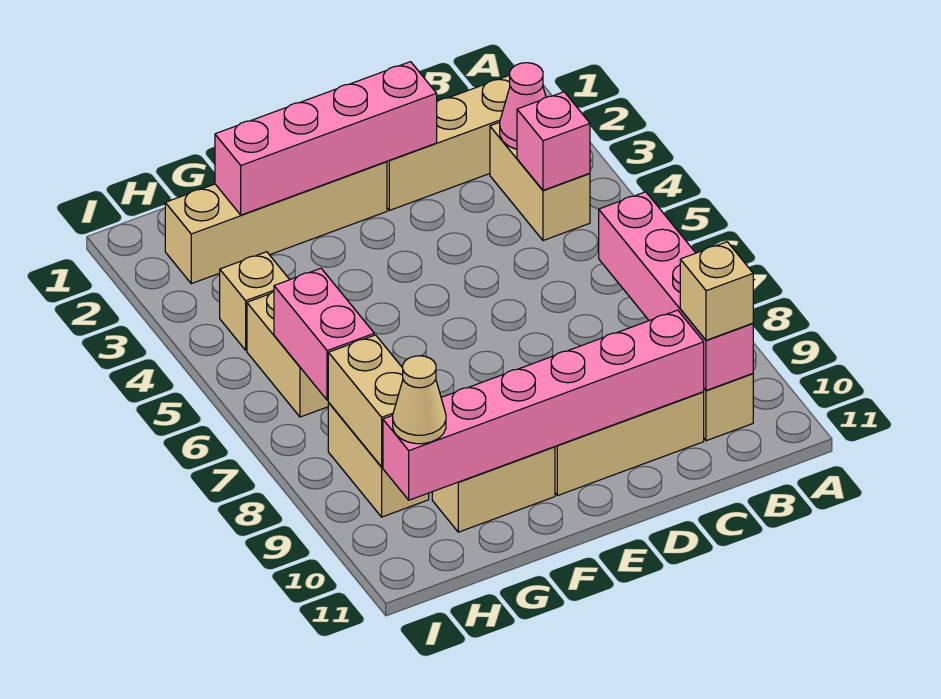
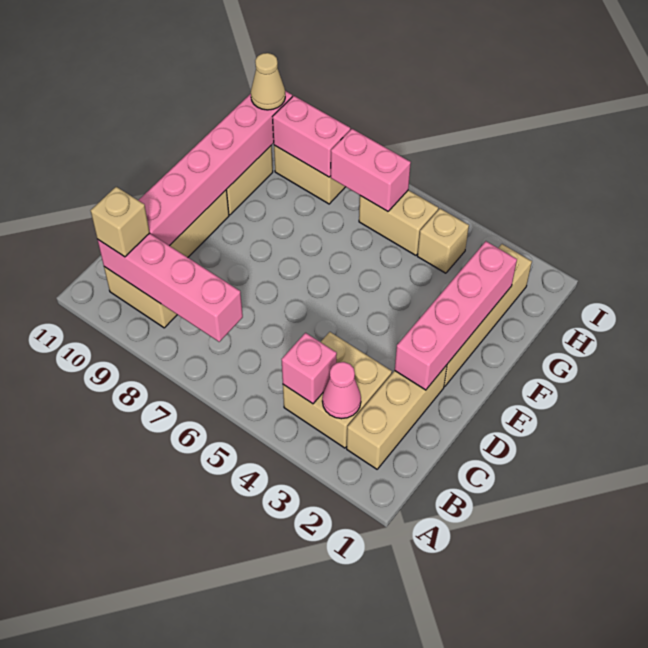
tan brick B3:B4 level 1 -> tan brick B3:C4 level 1
tan brick H8:H9 level 2 -> pink brick H8:H9 level 2

